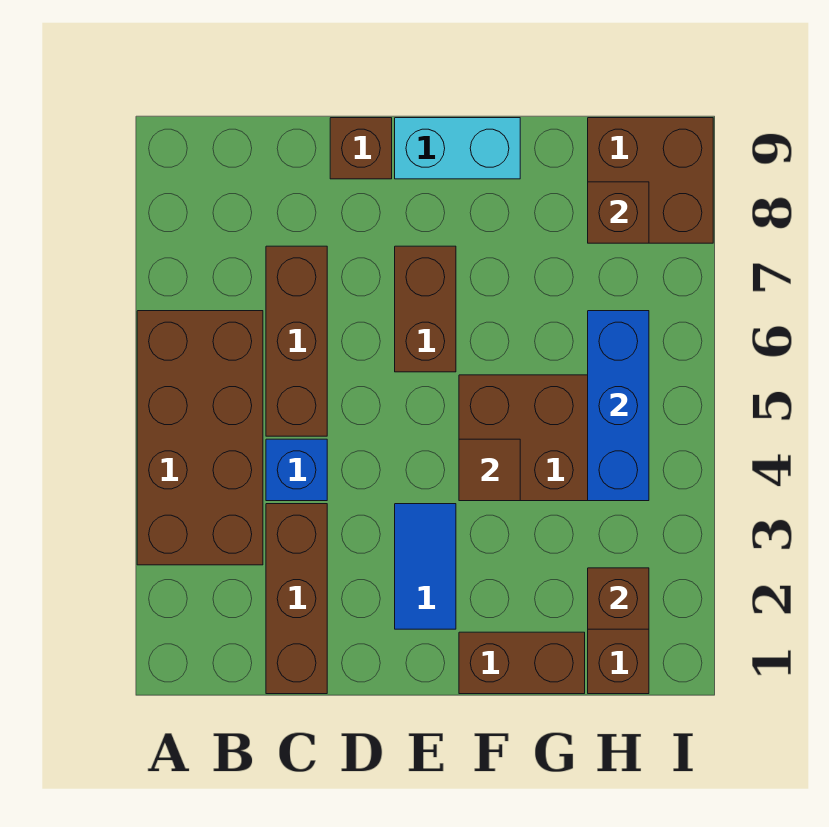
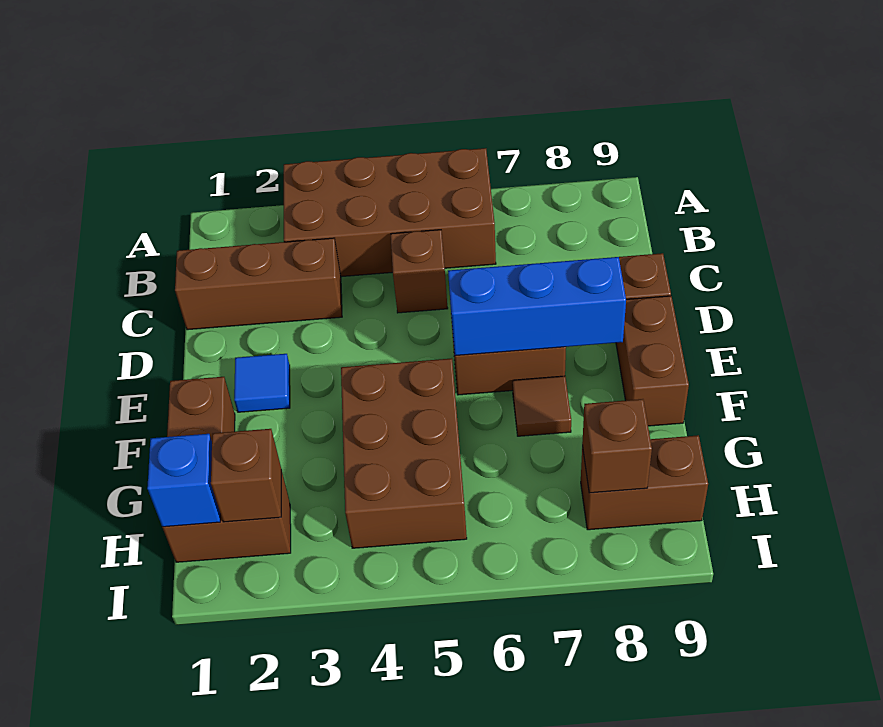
blue brick C4 level 1 -> blue brick H1 level 2
brown brick C5:C7 level 1 -> brown brick C5 level 1
blue tile E2:E3 level 1 -> blue tile E2 level 1
cyan brick E9:F9 level 1 -> brown brick E9:F9 level 1
brown tile F4 level 2 -> brown tile F7 level 1
blue brick H4:H6 level 2 -> blue brick E6:E8 level 2
brown brick H8:I9 level 1 -> brown brick H8:H9 level 1

